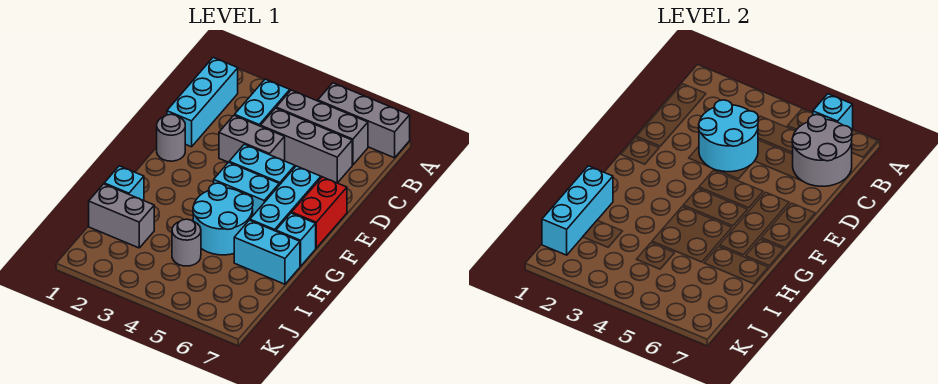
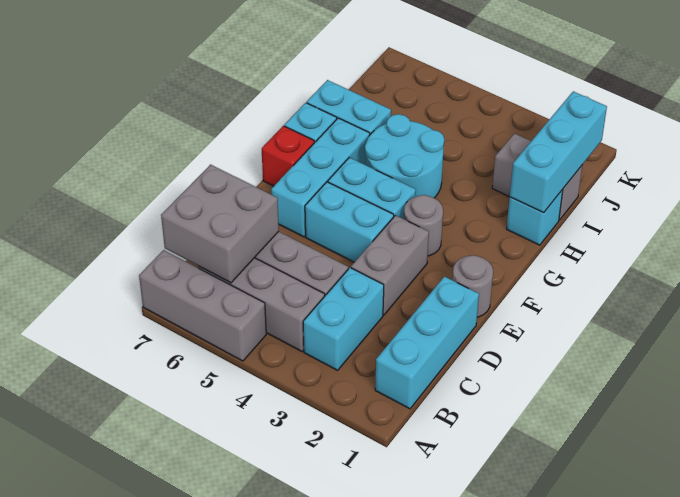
cyan brick A6 level 2 -> none
grey round brick B6:C7 level 2 -> grey brick B6:C7 level 2
cyan round brick C3:D4 level 2 -> none
grey brick D3:D4 level 1 -> grey brick D3:E3 level 1
red brick E7:F7 level 1 -> red brick F7 level 1
grey round brick I4 level 1 -> grey round brick F3 level 1

